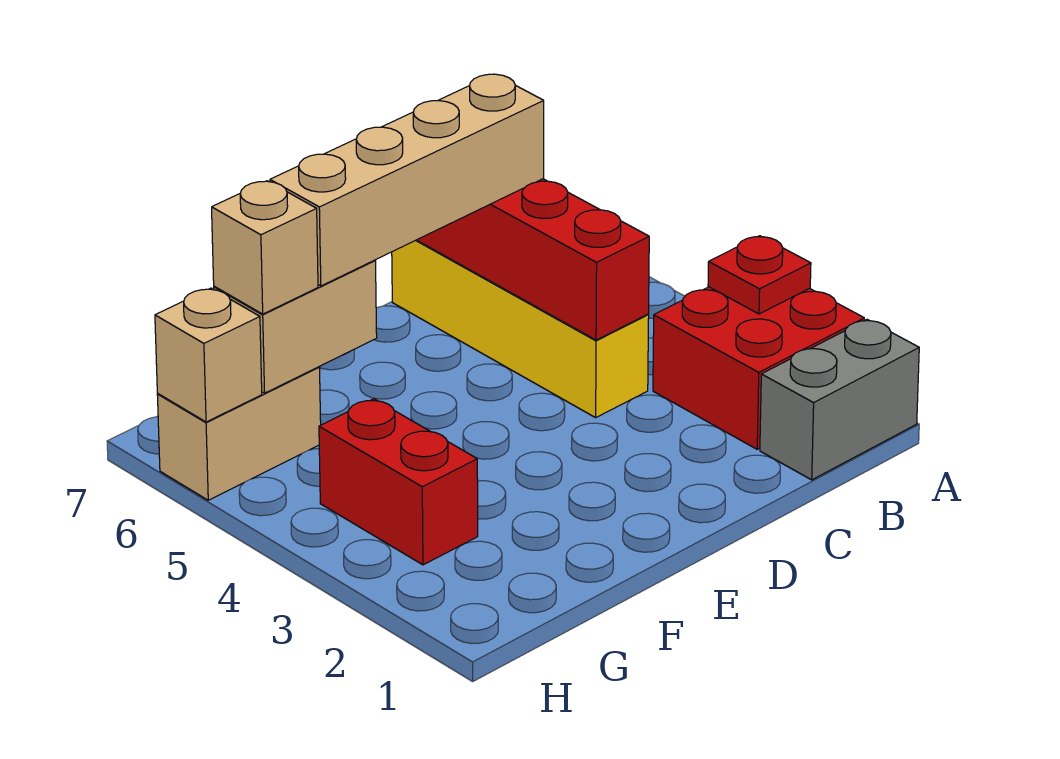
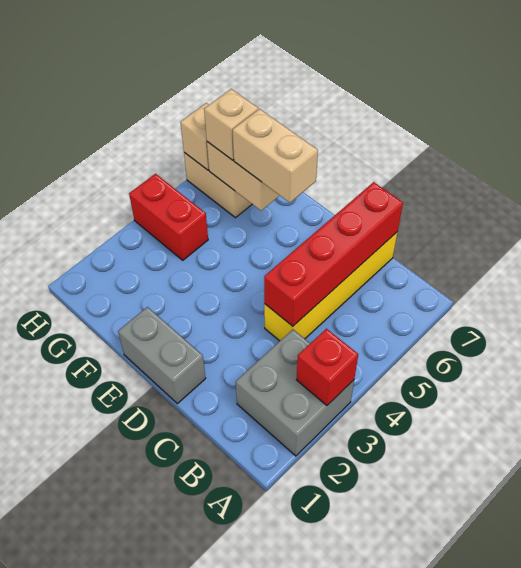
grey brick A1:B1 level 1 -> grey brick D1:E1 level 1
red brick A2:B3 level 1 -> grey brick A2:B3 level 1
red plate A3 level 2 -> red brick A3 level 2
tan brick C6:F6 level 3 -> tan brick E6:F6 level 3
red brick G3:G4 level 1 -> red brick G4:H4 level 1

